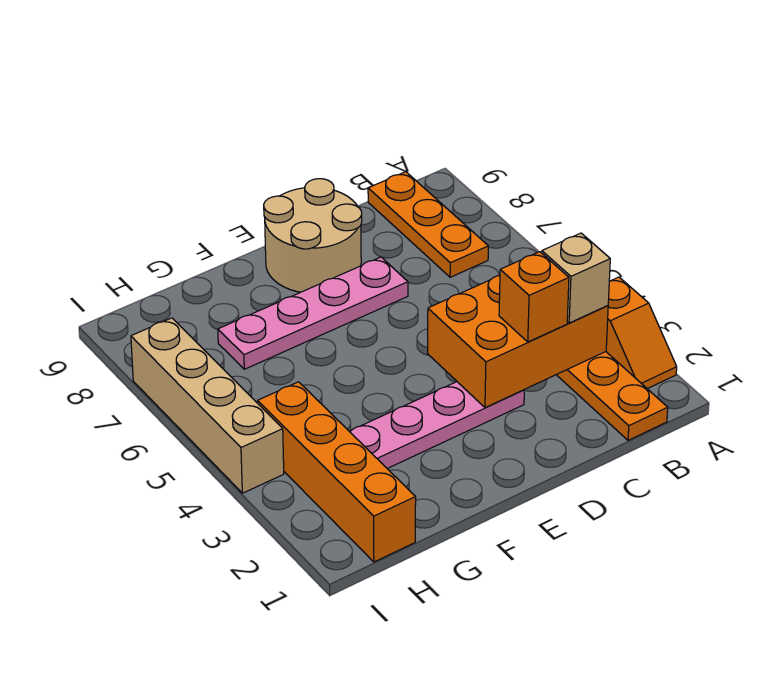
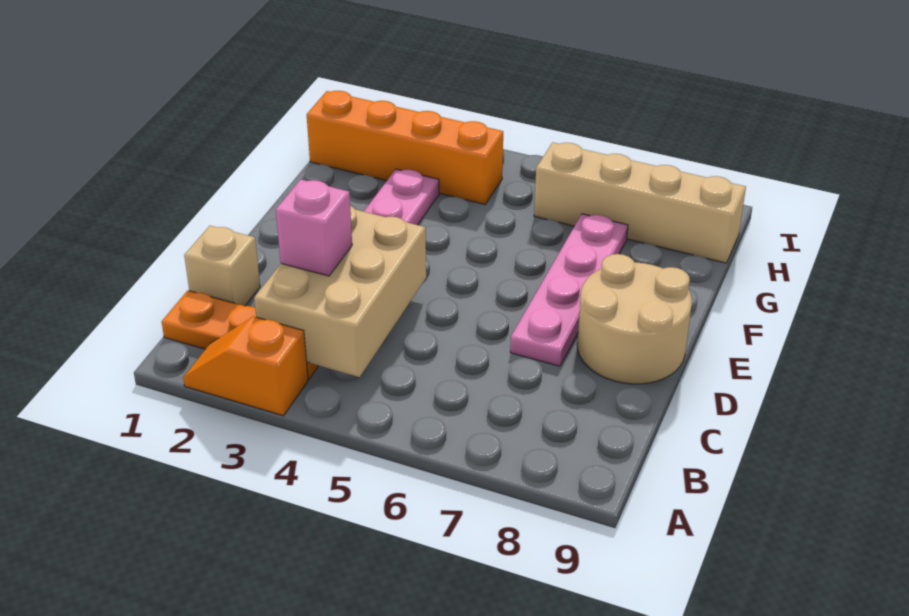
orange brick B3:D4 level 2 -> tan brick B3:D4 level 2
tan brick B3 level 3 -> tan brick C1 level 1
orange plate B7:B9 level 1 -> none
orange brick C3 level 3 -> pink brick C3 level 3
tan brick I4:I7 level 1 -> tan brick H6:H9 level 1

